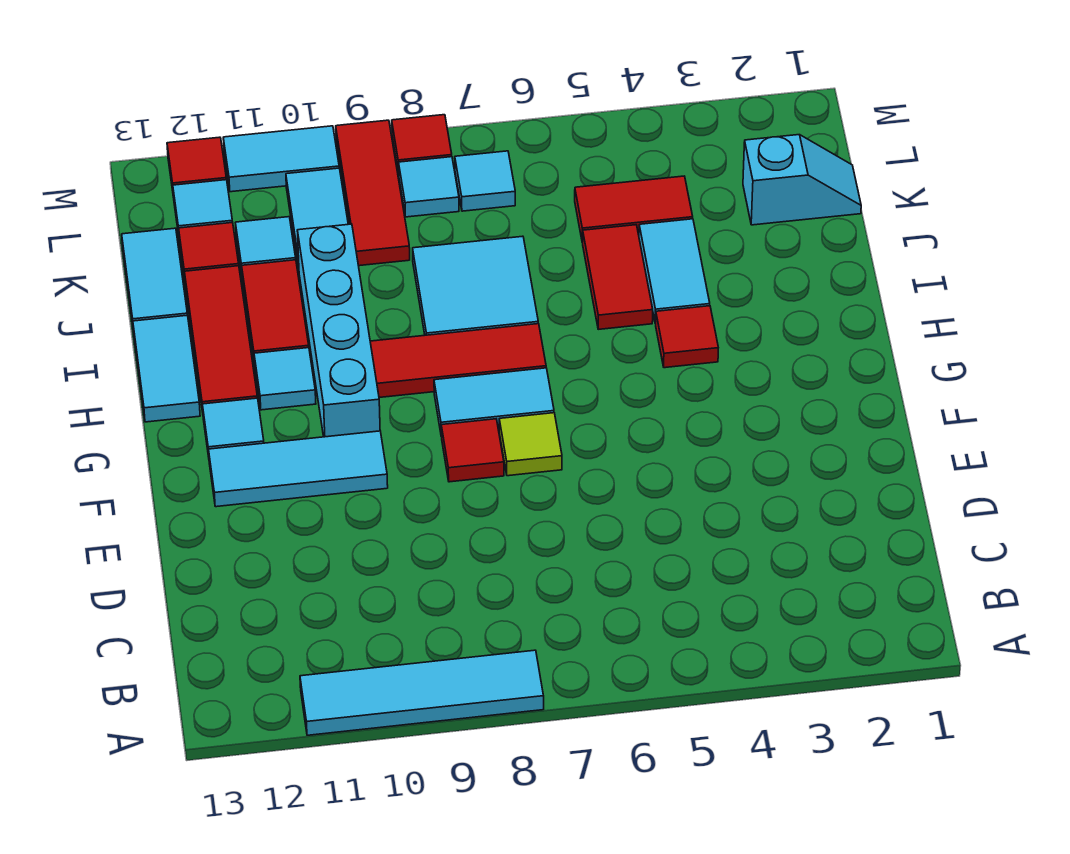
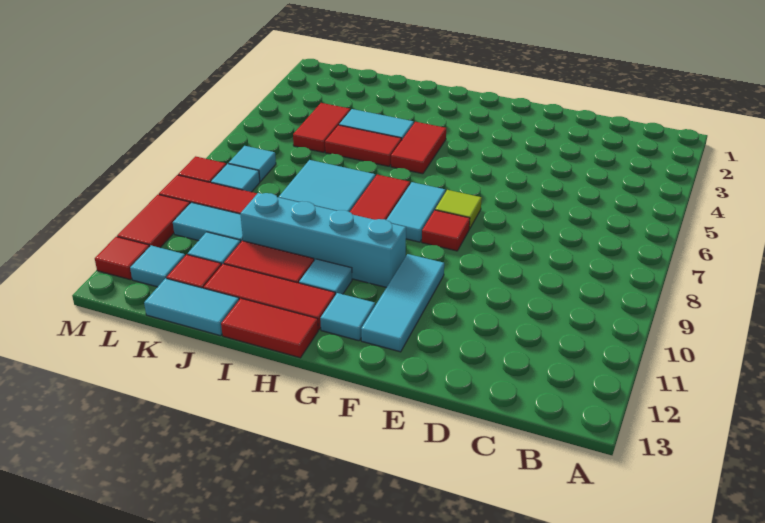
cyan tile A8:A11 level 1 -> none
red tile H4 level 1 -> red tile H4:H5 level 1
cyan tile H13:I13 level 1 -> red tile H13:I13 level 1
cyan slope K1:K2 level 1 top 2 -> none
cyan tile M10:M11 level 1 -> red tile M10:M11 level 1

